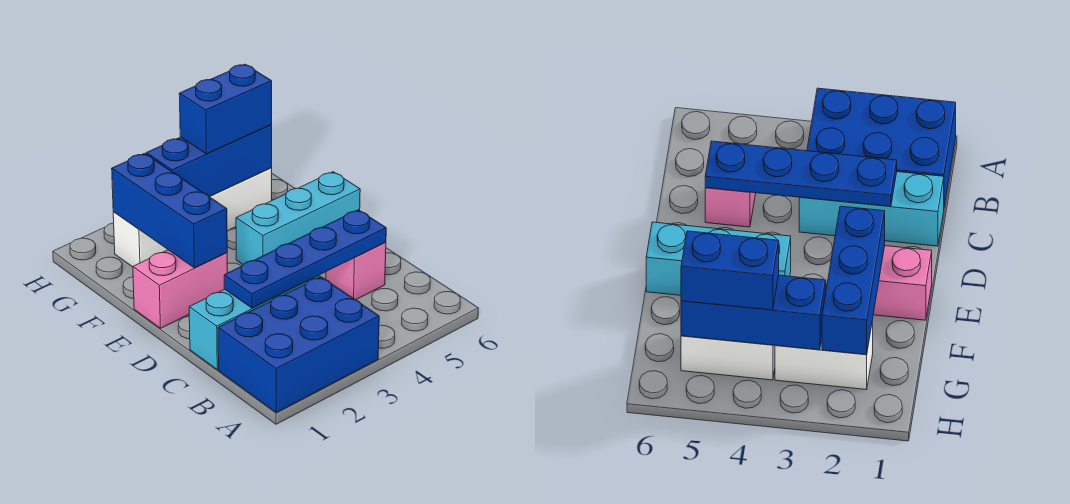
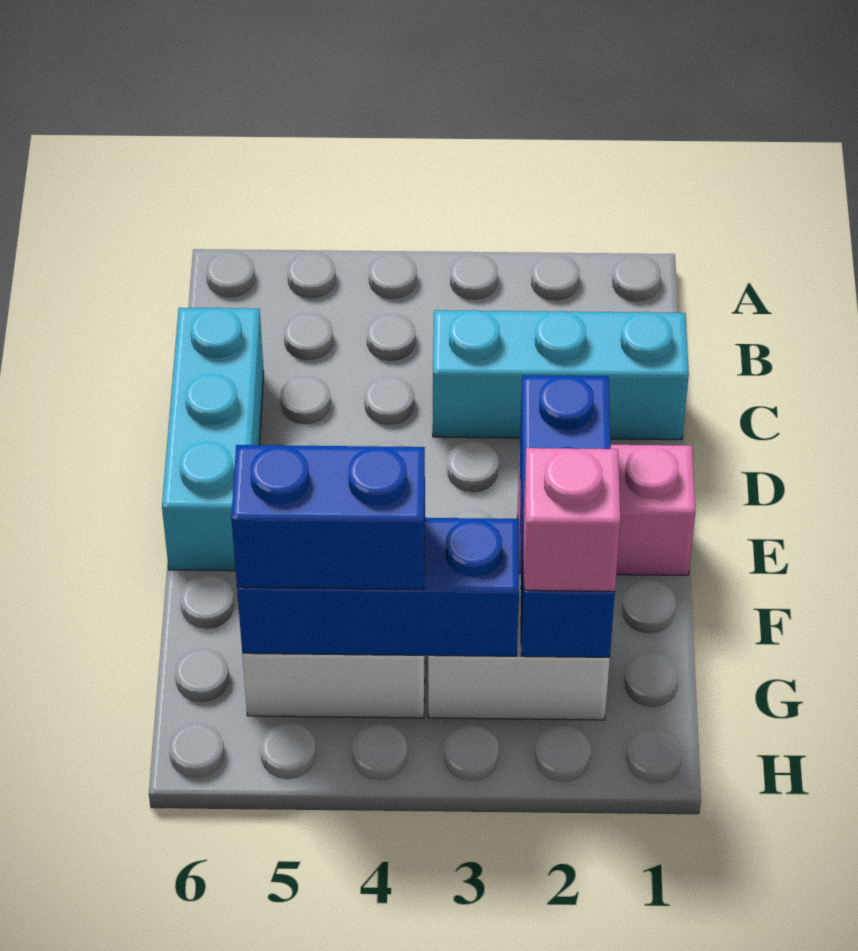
blue brick A1:B3 level 1 -> none
blue plate C2:C5 level 2 -> none
pink brick C5 level 1 -> pink brick G2 level 3
cyan brick E4:E6 level 1 -> cyan brick C6:E6 level 1

